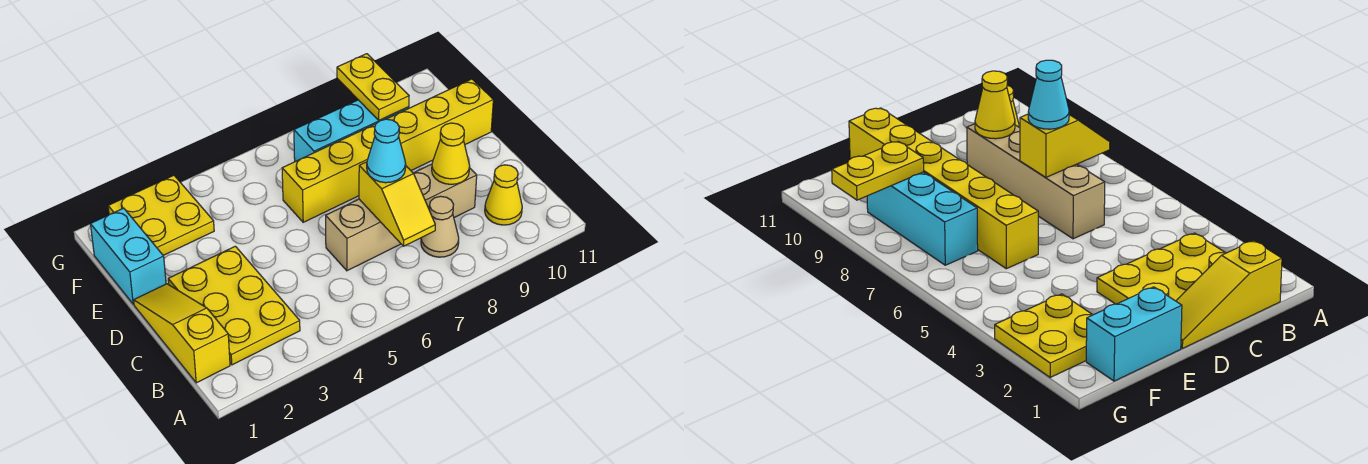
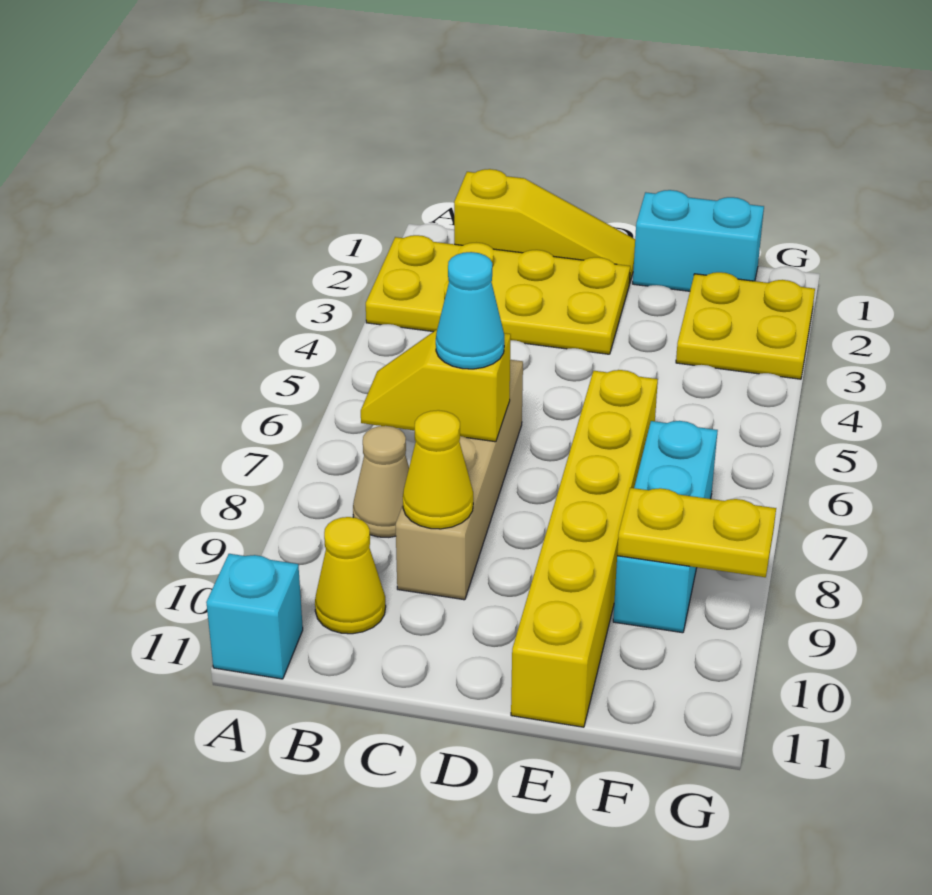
none -> cyan brick A11 level 1
yellow plate B2:D3 level 1 -> yellow plate A2:D3 level 1

